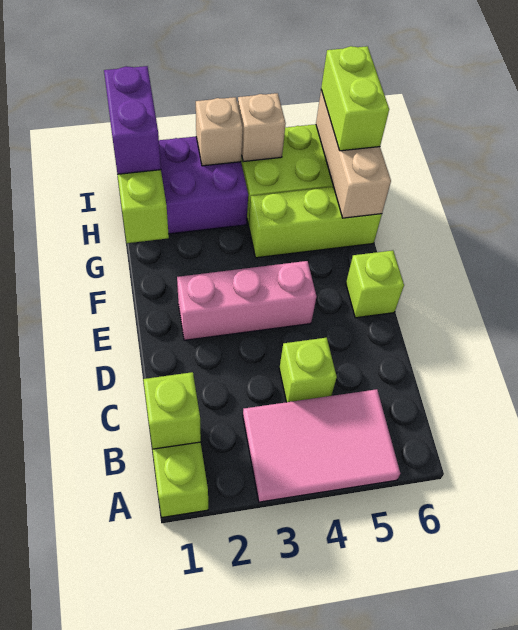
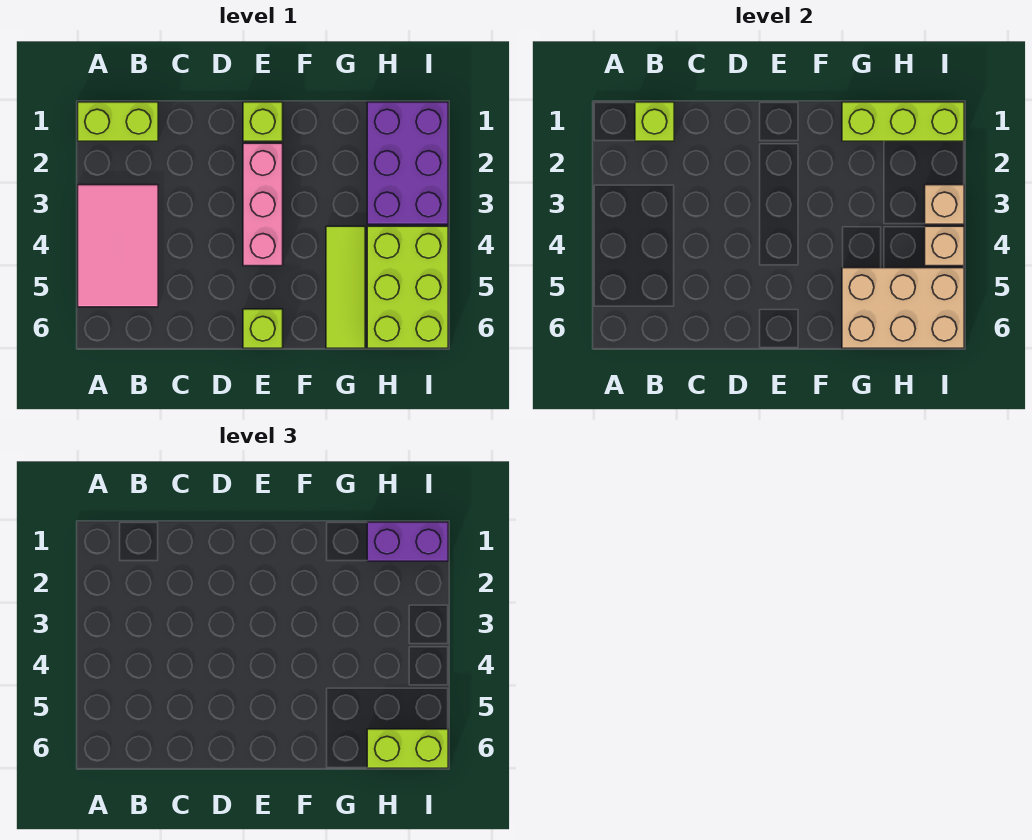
lime brick C4 level 1 -> lime brick E1 level 1
lime brick G4:G6 level 1 -> lime tile G4:G6 level 1
tan brick G6:I6 level 2 -> tan brick G5:I6 level 2

